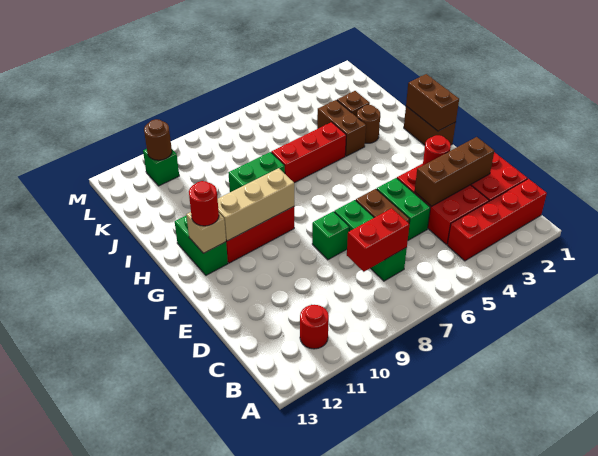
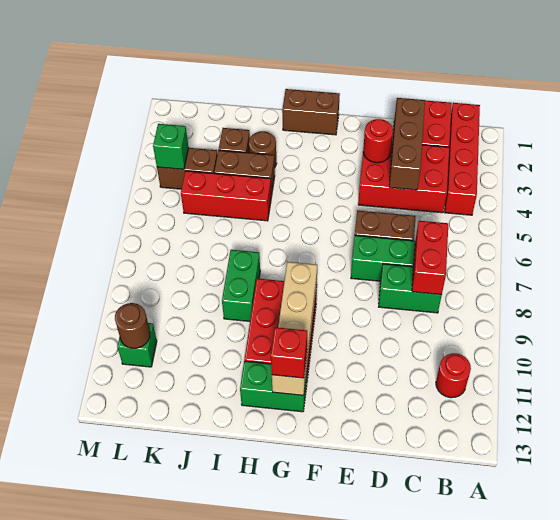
green brick D5:E5 level 1 -> green brick C8:D8 level 1
green brick E8 level 1 -> green brick L4 level 2
brown brick G1:H1 level 2 -> brown brick K4:L4 level 1
red round brick G12 level 3 -> red brick G12 level 3
red brick I5:I7 level 1 -> red brick I5:K5 level 1

